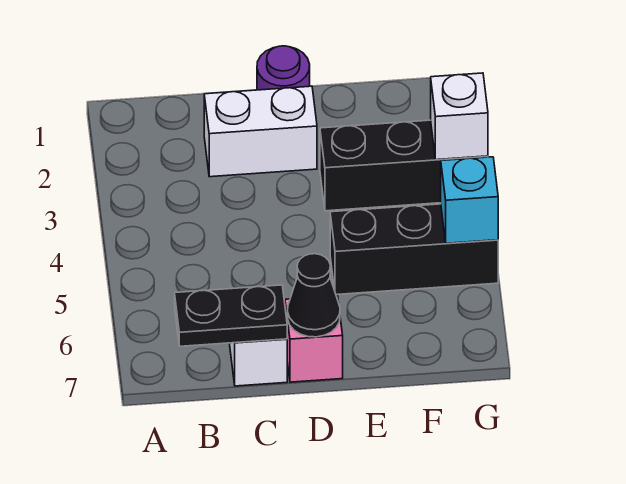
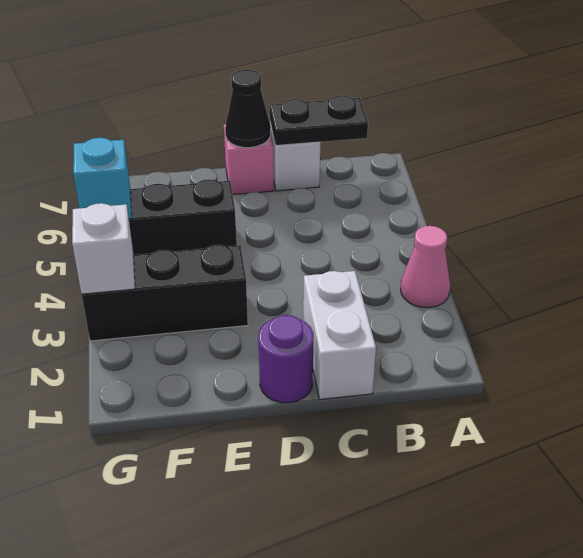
none -> pink cone A3 level 1
white brick C2:D2 level 1 -> white brick C1:C2 level 1

